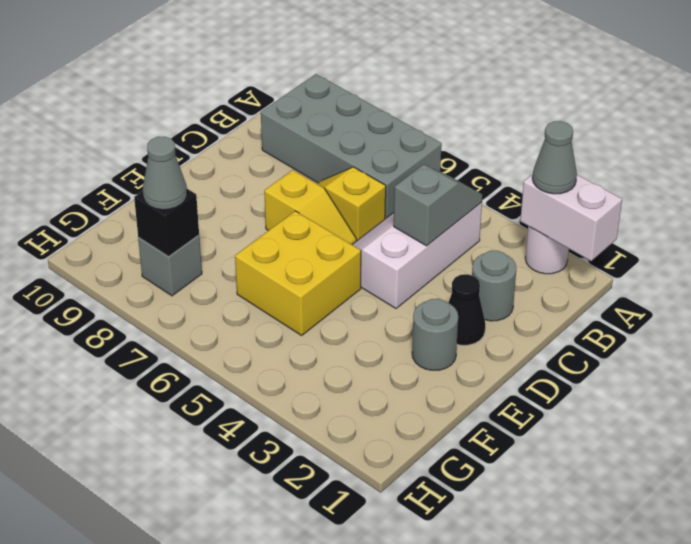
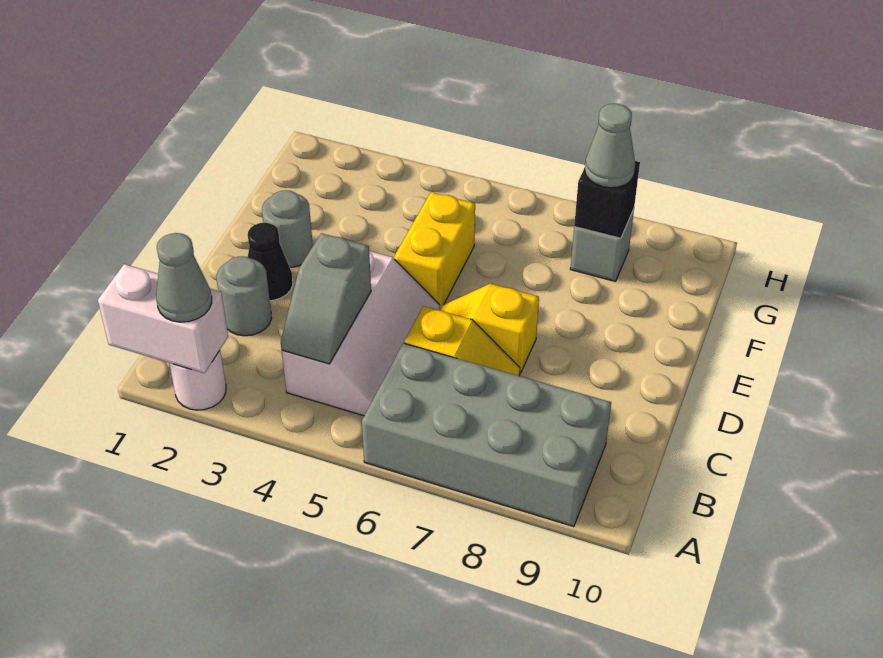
yellow brick E5:F6 level 1 -> yellow brick E5:F5 level 1

